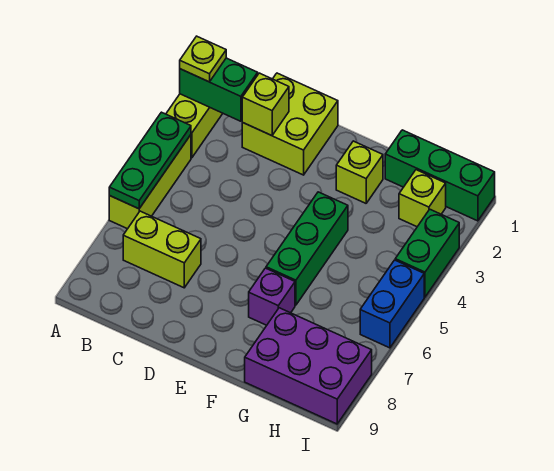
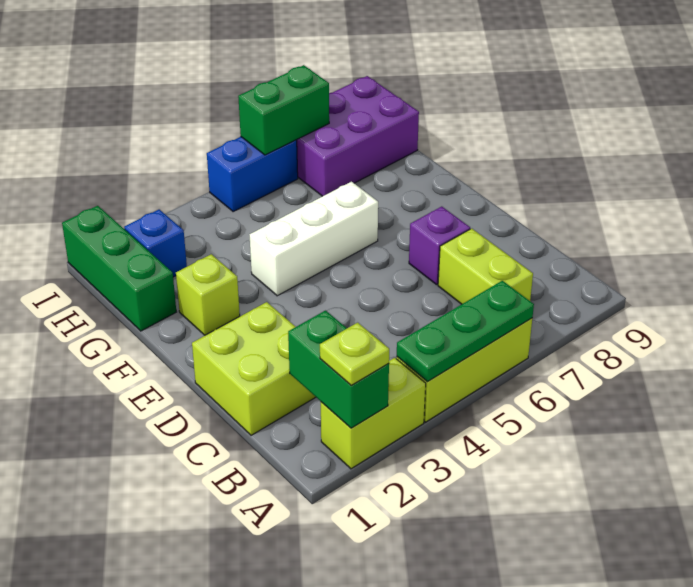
lime brick C2 level 2 -> none
green brick F4:F6 level 1 -> white brick F4:F6 level 1
purple brick F7 level 1 -> purple brick D7 level 1
purple brick G8:I9 level 1 -> purple brick H7:I9 level 1
lime brick H2 level 1 -> blue brick H2 level 1
green brick I3:I4 level 1 -> green brick I6:I7 level 2

